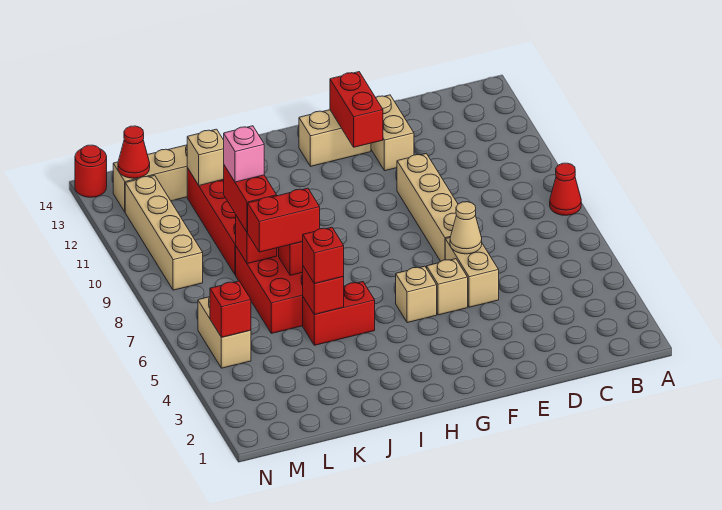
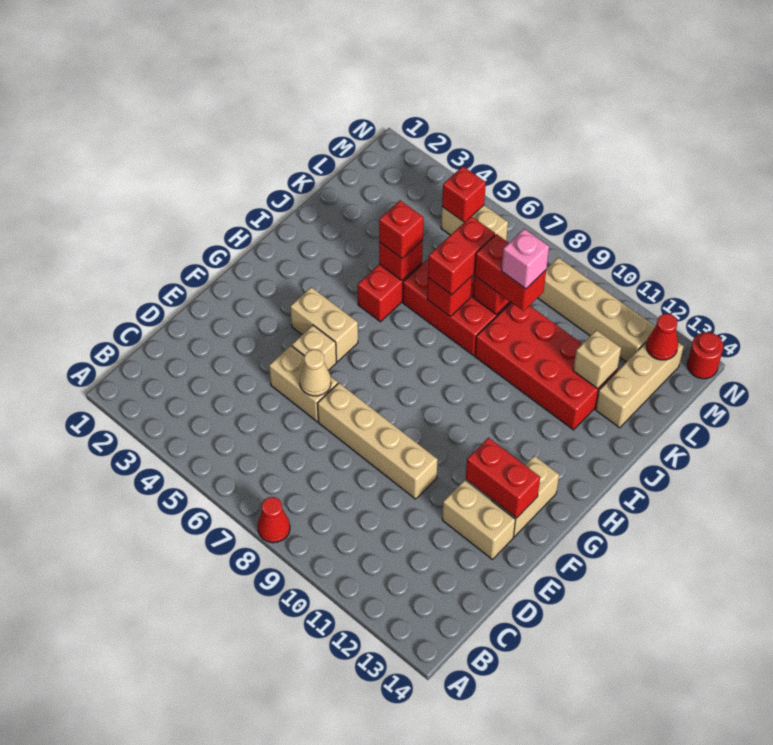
tan brick G5 level 1 -> tan brick G4:G5 level 1

